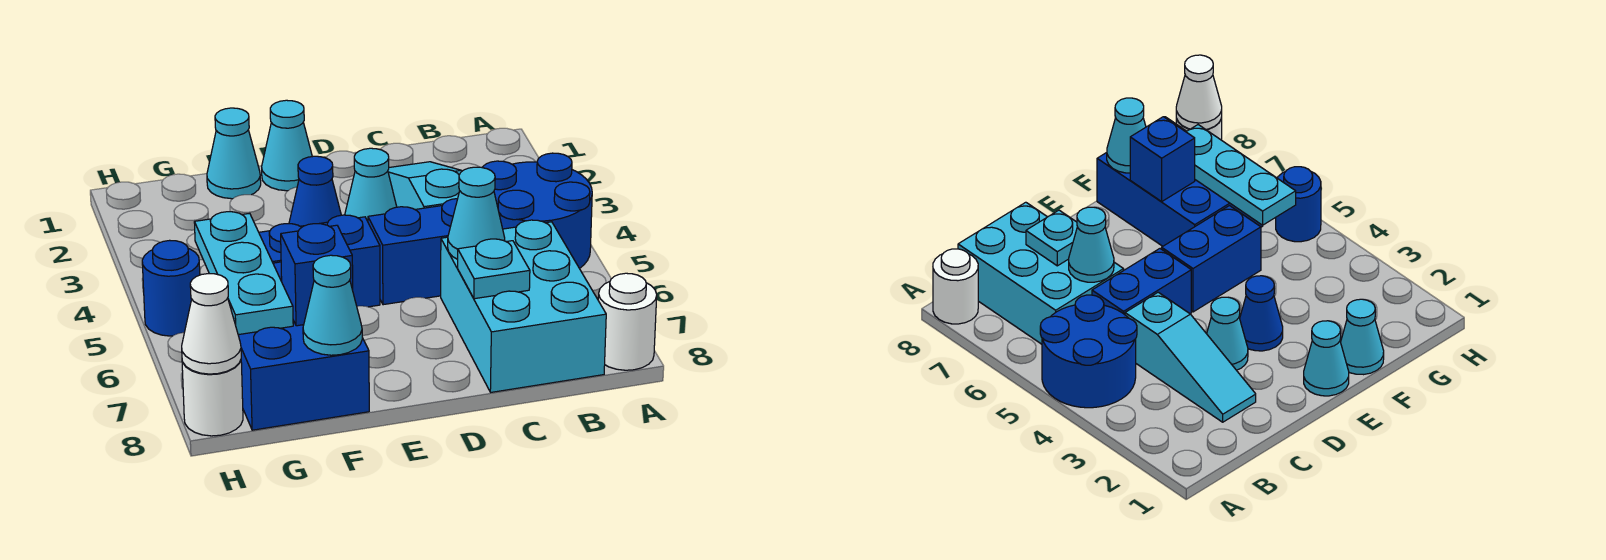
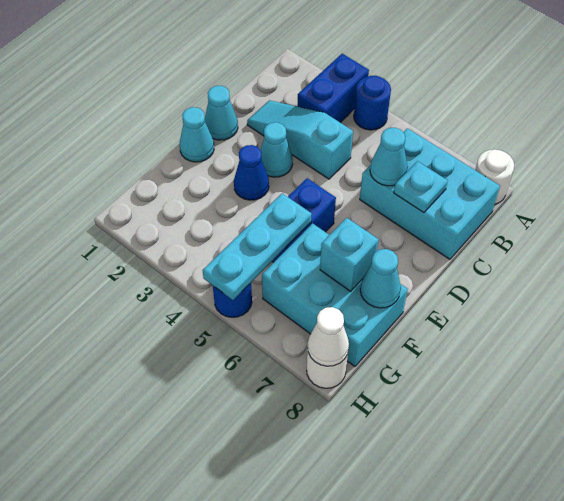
blue round brick A4:B5 level 1 -> blue round brick A4 level 1
blue brick C5:D5 level 1 -> blue brick A3:B3 level 1
cyan cone F1 level 1 -> cyan cone D1 level 1
blue brick F6:G8 level 1 -> cyan brick F6:G8 level 1
blue brick F7 level 2 -> cyan brick F7 level 2
cyan plate G5:G7 level 2 -> cyan plate F5:H5 level 2

